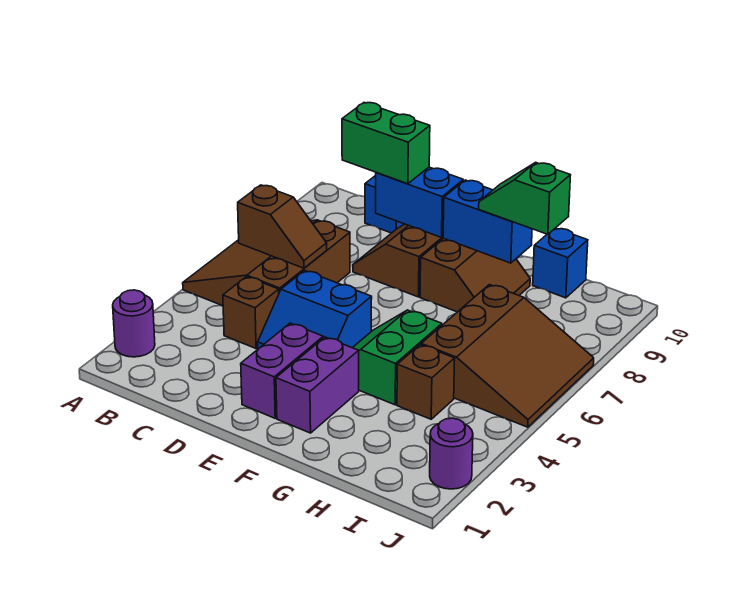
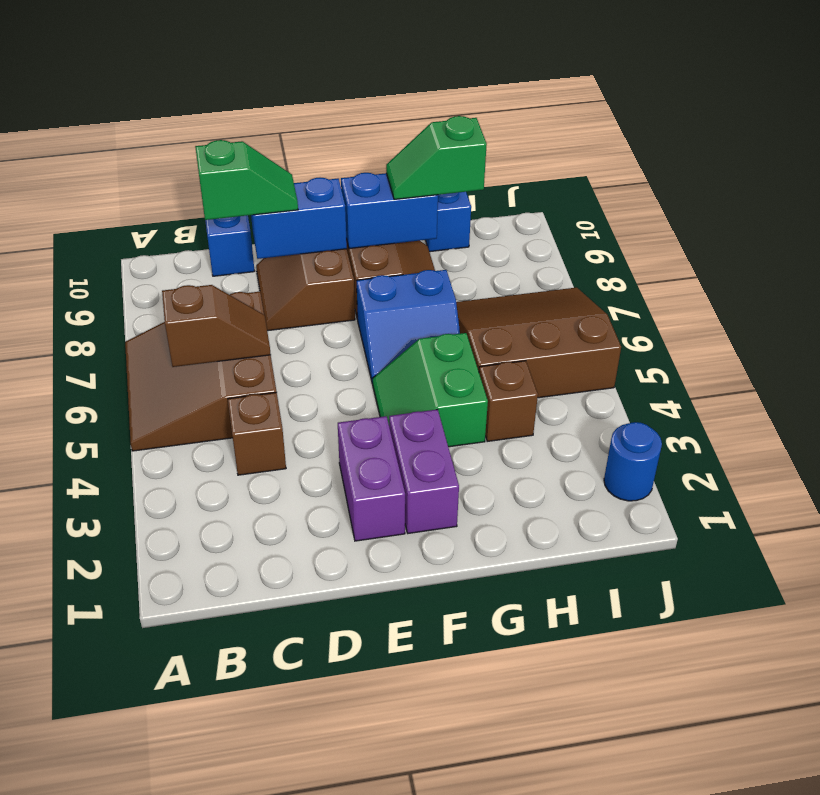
purple round brick A2 level 1 -> none
green brick C9:D9 level 3 -> green slope C9:D9 level 3 top C
blue slope D4:E5 level 1 top 5 -> blue slope F6:G7 level 1 top 7
brown slope H5:J7 level 1 top H -> brown slope H5:J7 level 1 top 5
purple round brick J2 level 1 -> blue round brick J2 level 1

